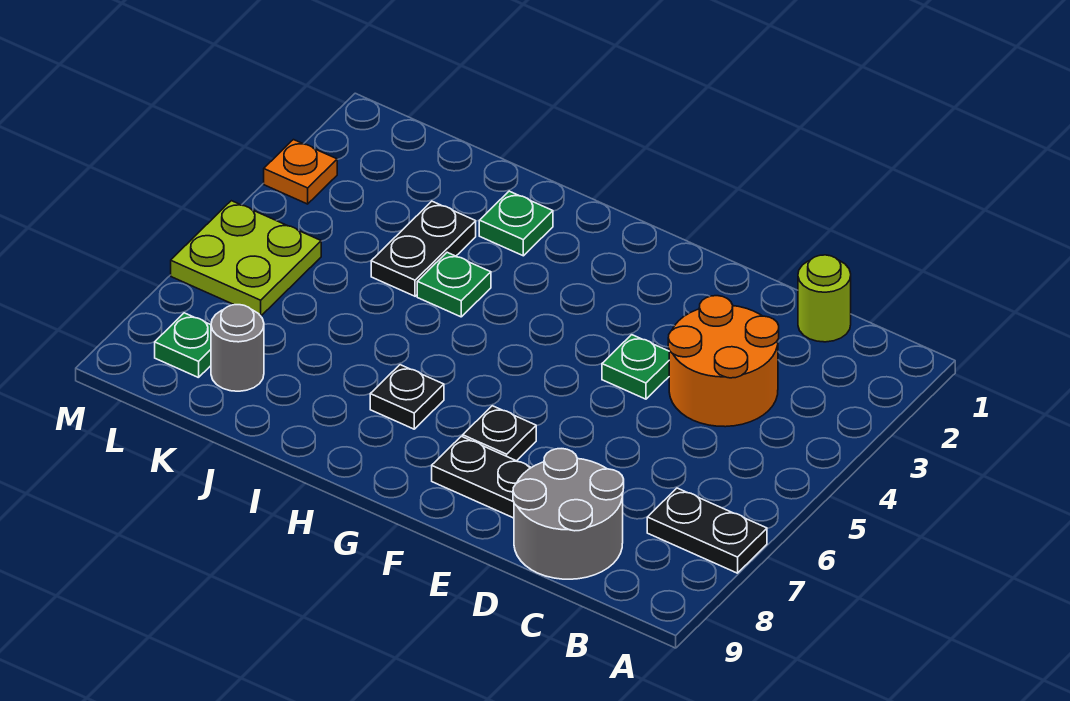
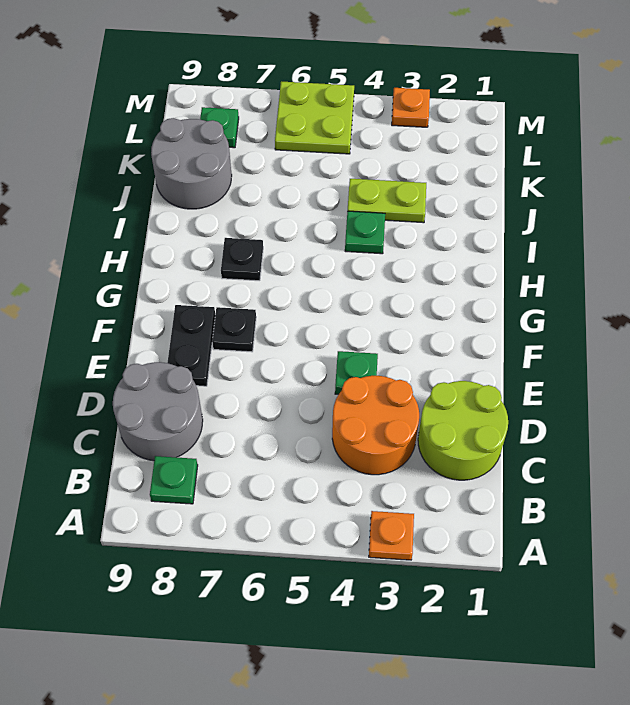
none -> orange plate A3 level 1
black plate A7:B7 level 1 -> none
lime round brick C1 level 1 -> lime round brick C1:D2 level 1
green plate I2 level 1 -> green plate B8 level 1
black plate J3:J4 level 1 -> lime plate J3:J4 level 1
grey round brick K8 level 1 -> grey round brick J8:K9 level 1

